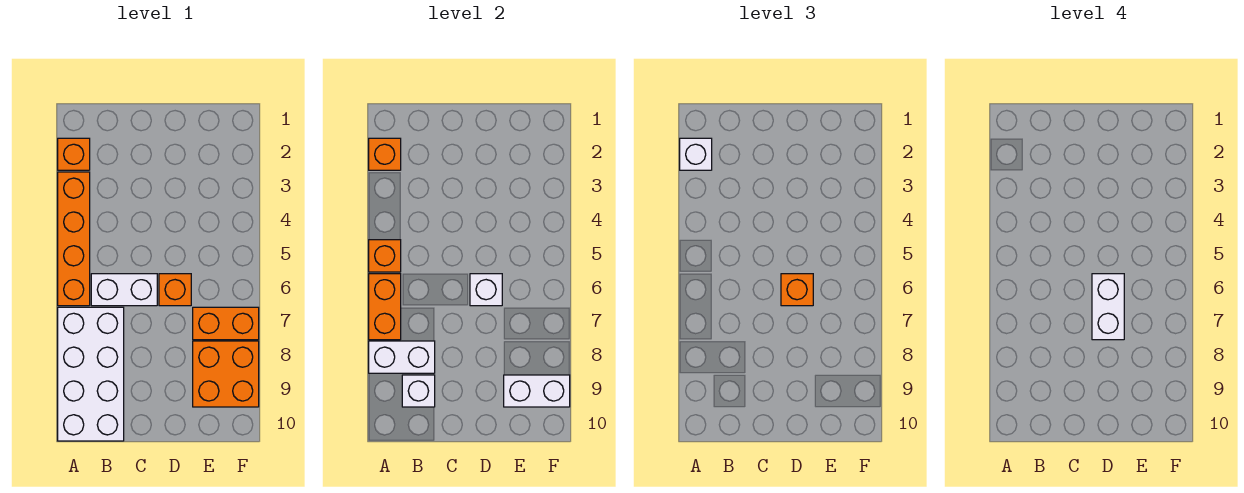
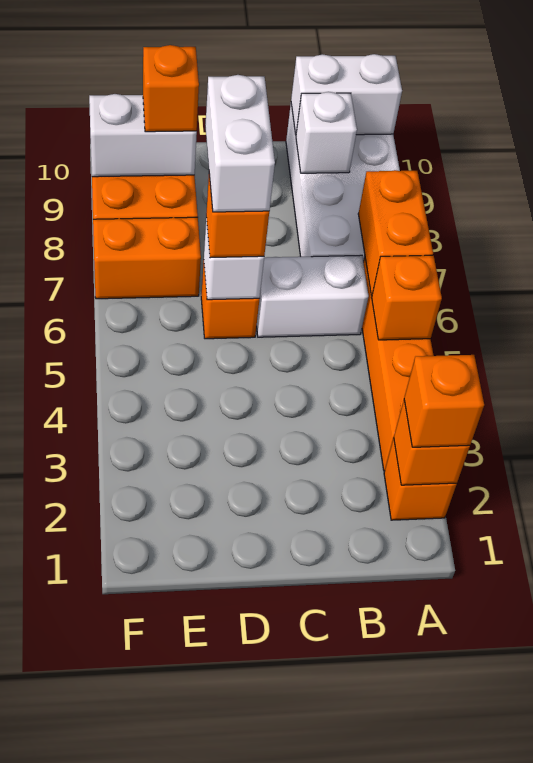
white brick A2 level 3 -> orange brick A2 level 3
white brick A8:B8 level 2 -> white brick A10:B10 level 2
none -> orange brick E9 level 3

